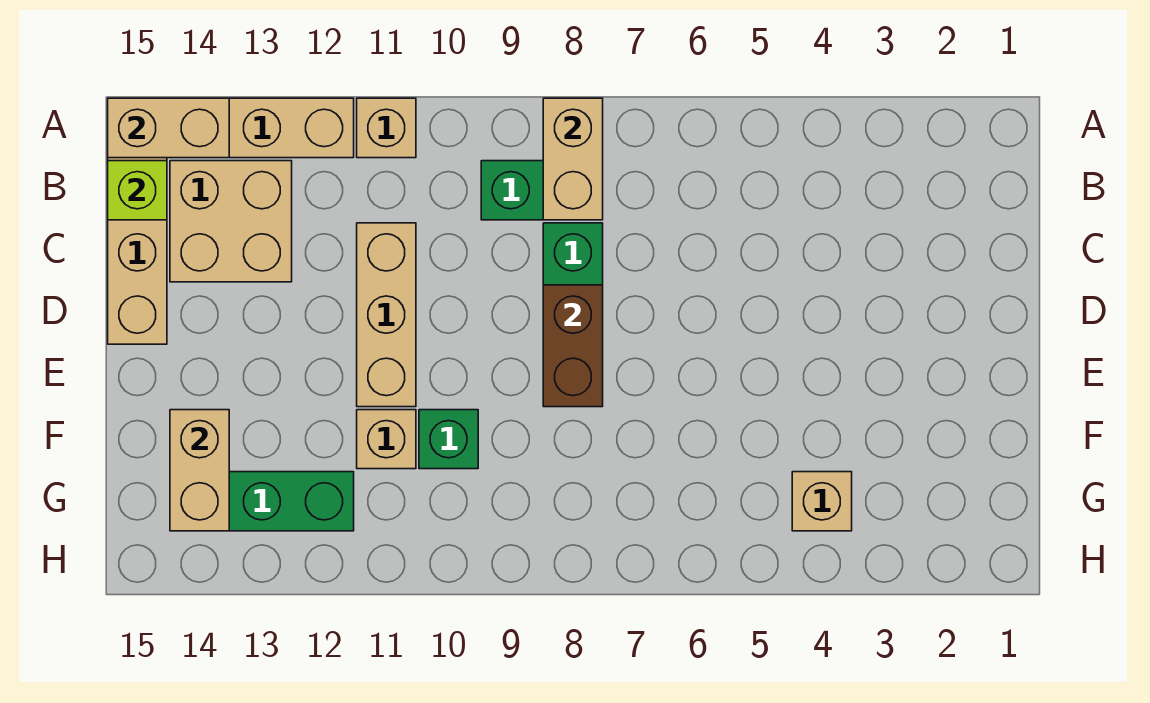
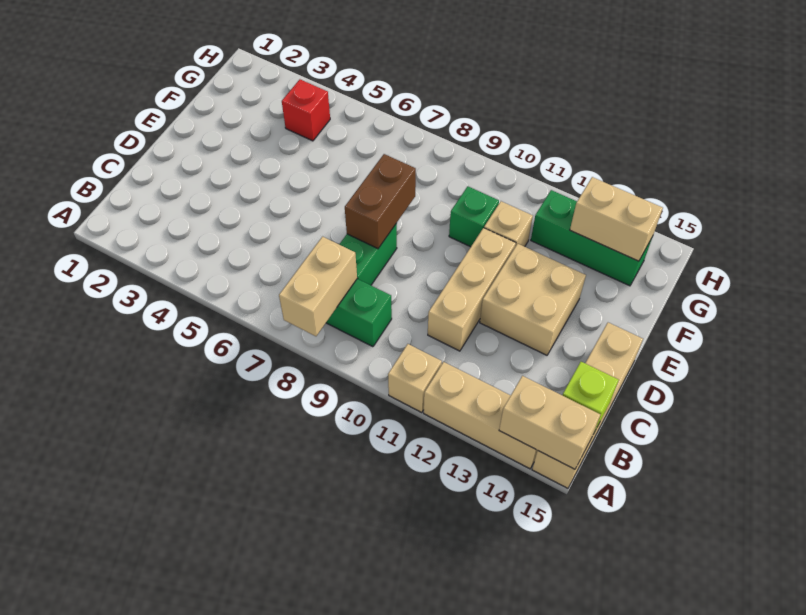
tan brick B13:C14 level 1 -> tan brick D12:E13 level 1
tan brick F14:G14 level 2 -> tan brick G13:G14 level 2
tan brick G4 level 1 -> red brick G4 level 1

